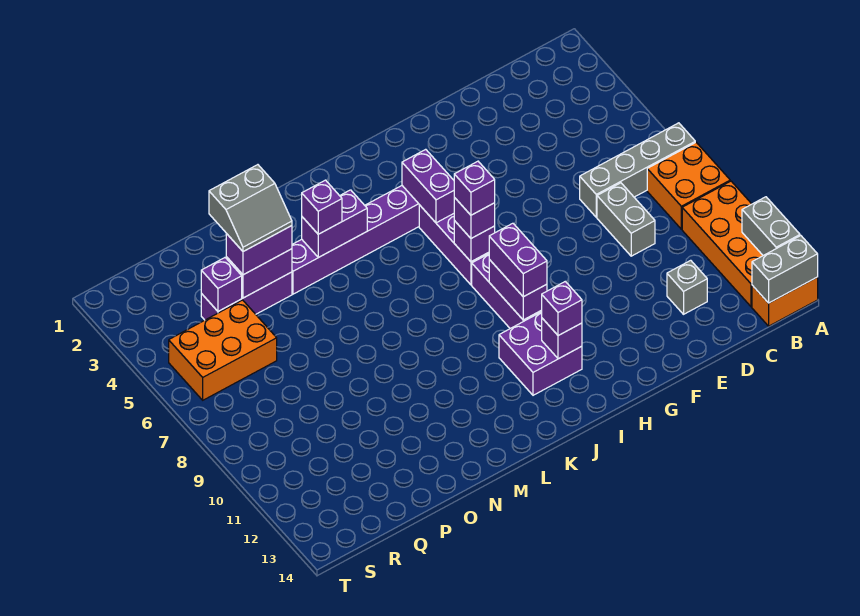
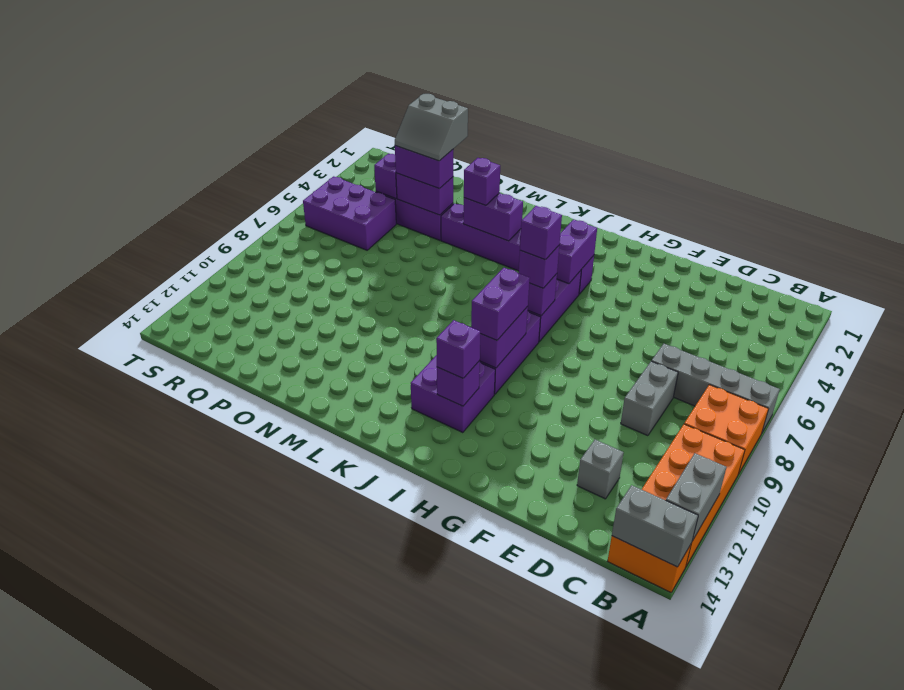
orange brick Q5:S6 level 1 -> purple brick Q5:S6 level 1

